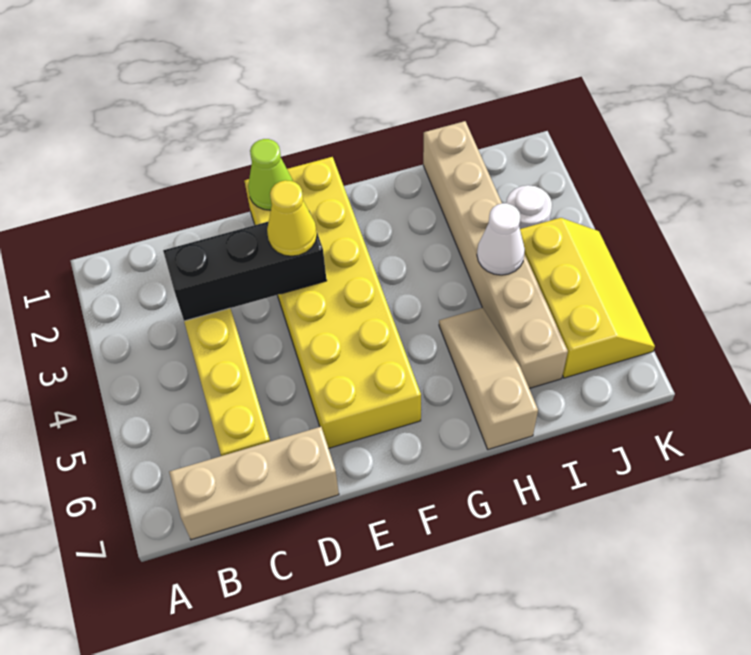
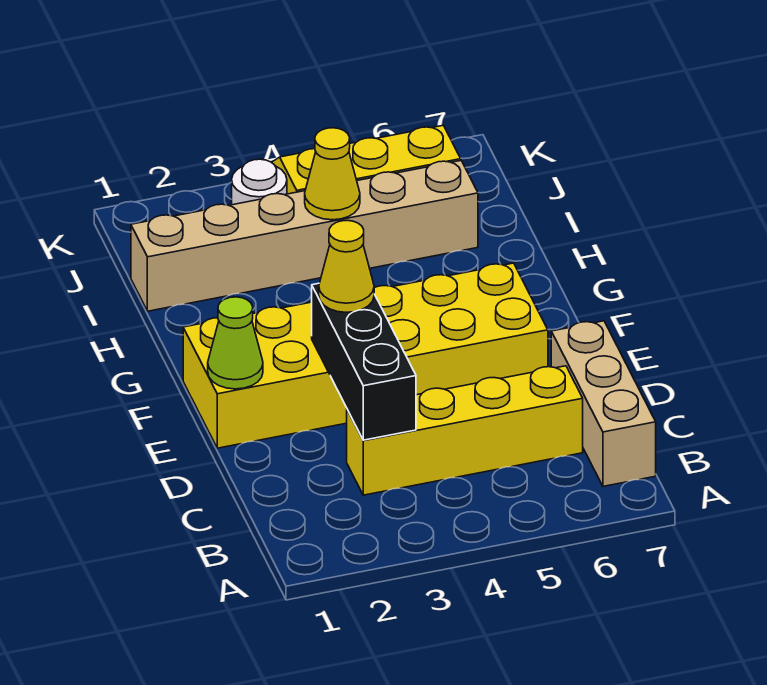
tan slope H5:H7 level 1 top 7 -> none
white cone I4 level 2 -> yellow cone I4 level 2

